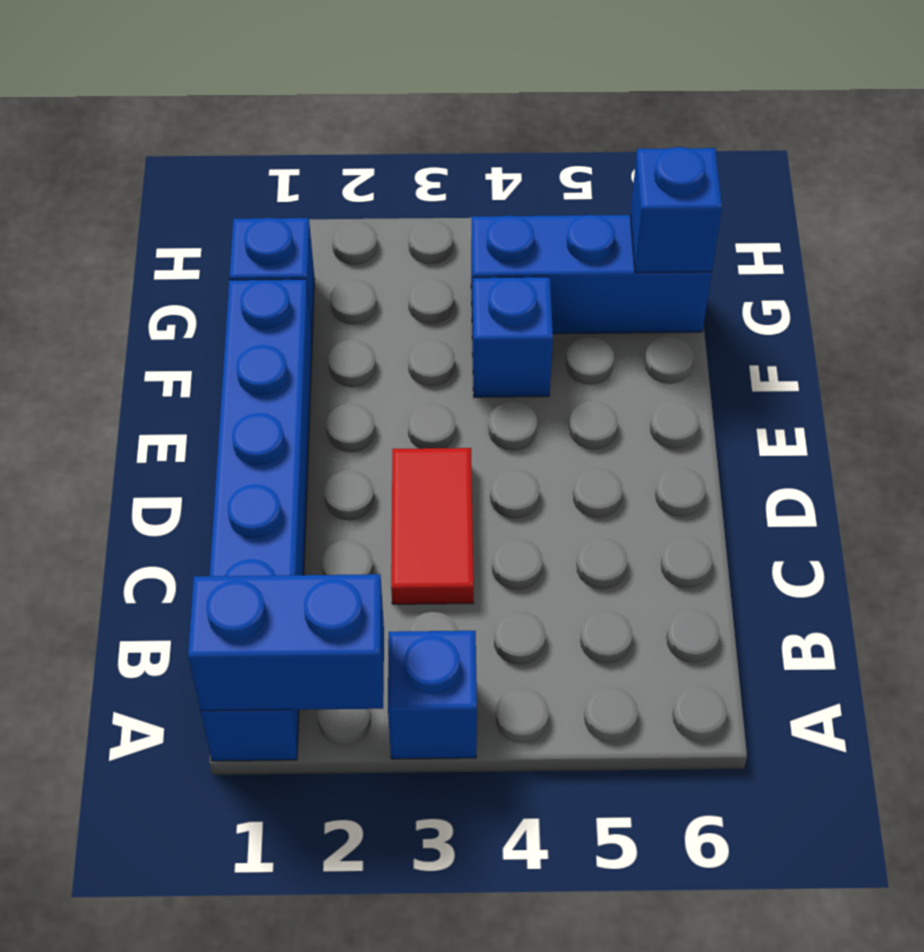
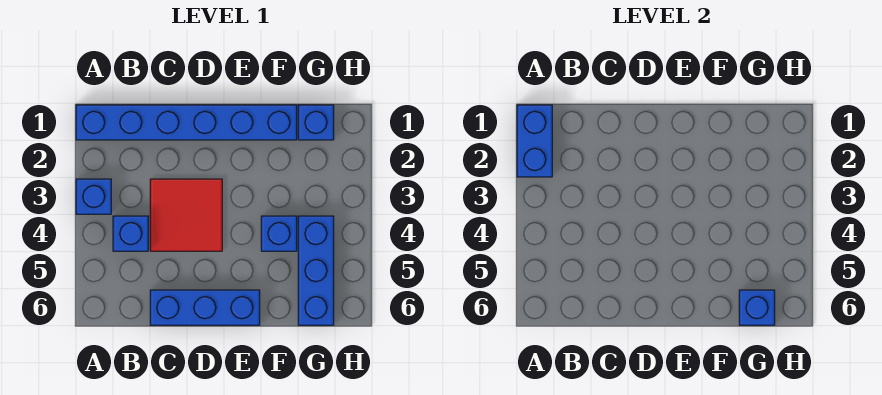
none -> blue brick B4 level 1
red tile C3:D3 level 1 -> red tile C3:D4 level 1
none -> blue brick C6:E6 level 1

